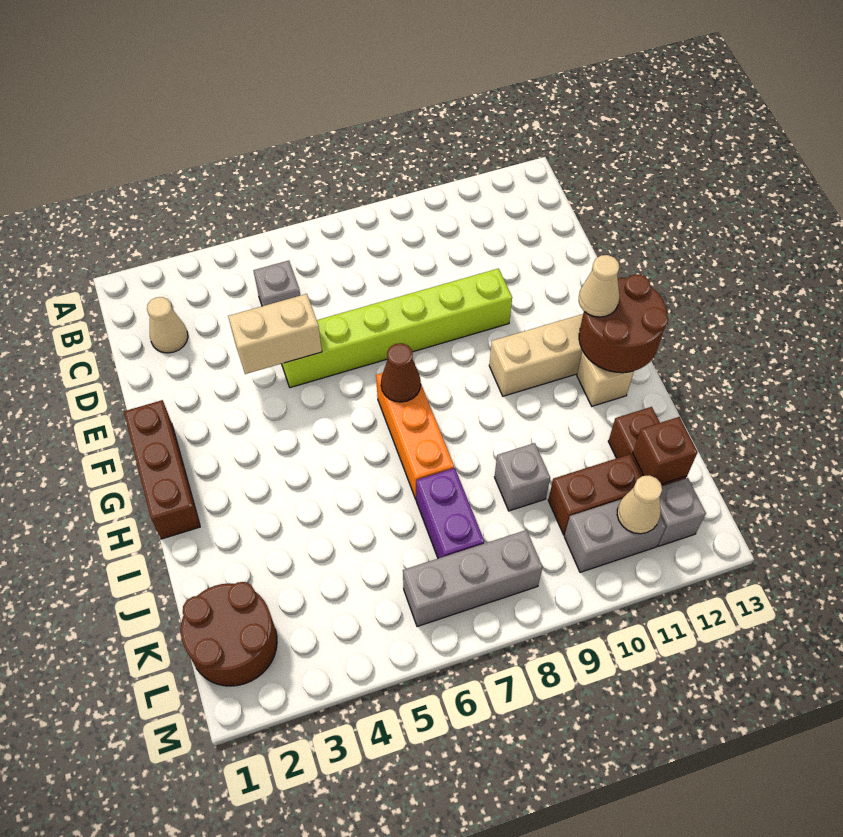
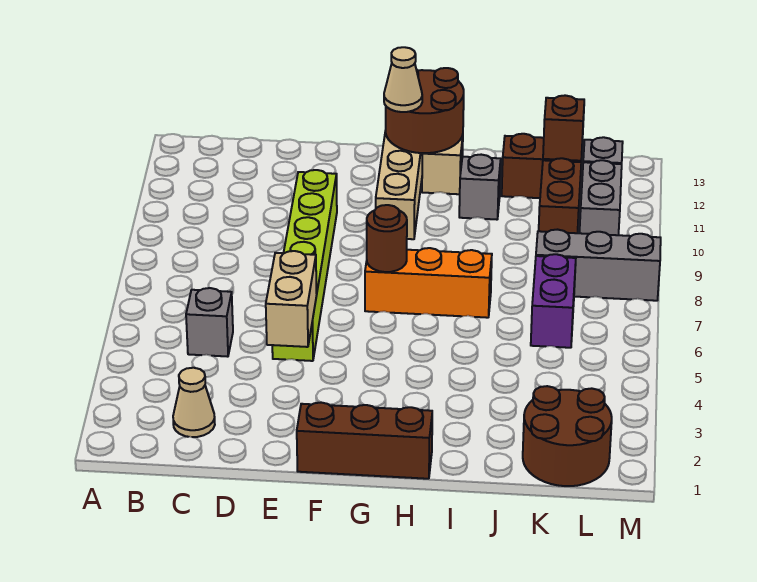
brown cone G7 level 2 -> brown round brick G7 level 2
purple brick J7:K7 level 1 -> purple brick K6:K7 level 1
grey brick J9 level 1 -> grey brick I11 level 1
grey brick L6:L8 level 1 -> grey brick K8:M8 level 1
tan cone L11 level 2 -> none

